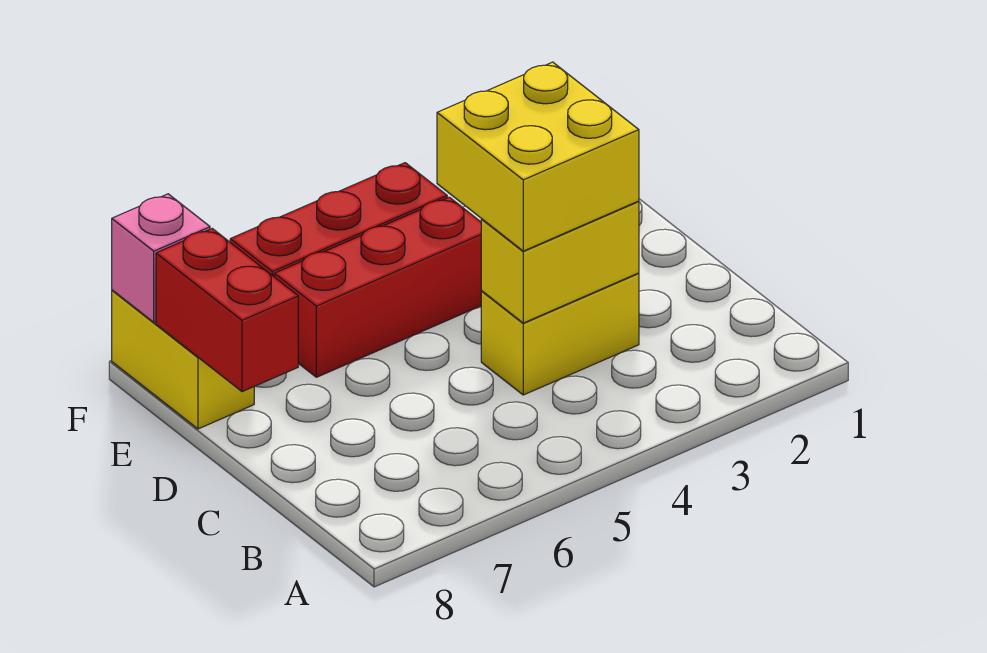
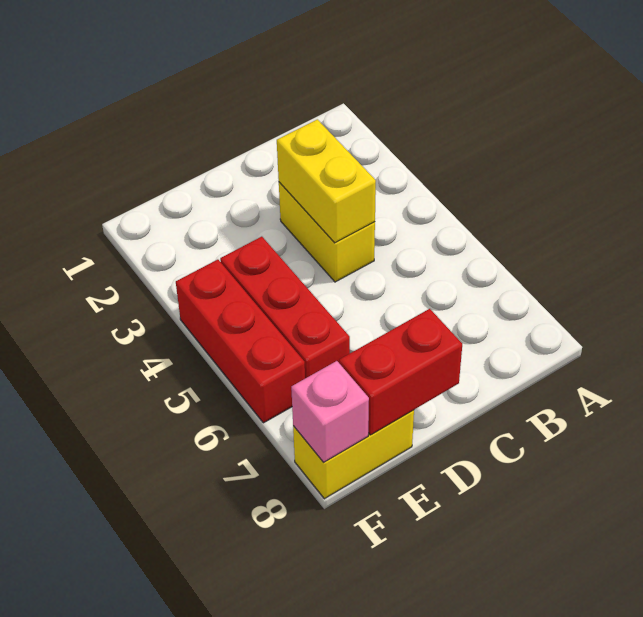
yellow brick C3:D4 level 3 -> none

